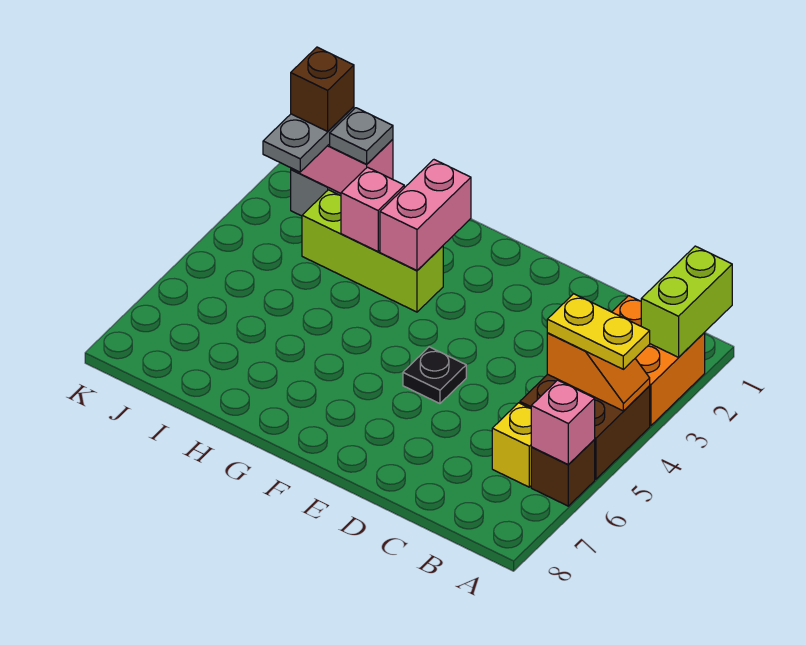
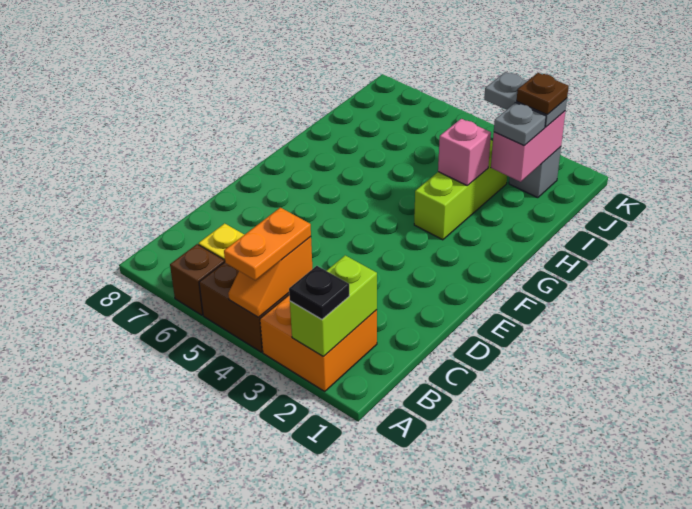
lime brick A1:A2 level 2 -> lime brick A2:B2 level 2
yellow plate A4:B4 level 3 -> orange plate A4:B4 level 3
pink brick A6 level 2 -> none
black plate E5 level 1 -> black plate A2 level 3
pink brick G2:G3 level 2 -> none
brown brick J2 level 4 -> brown plate J2 level 4

